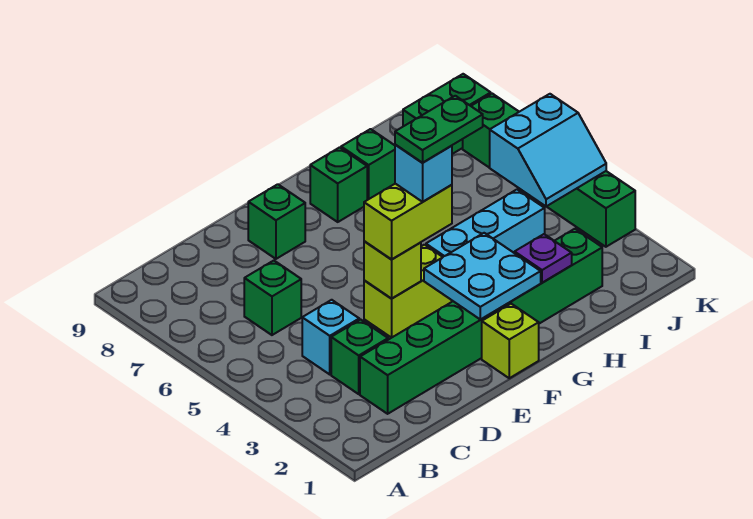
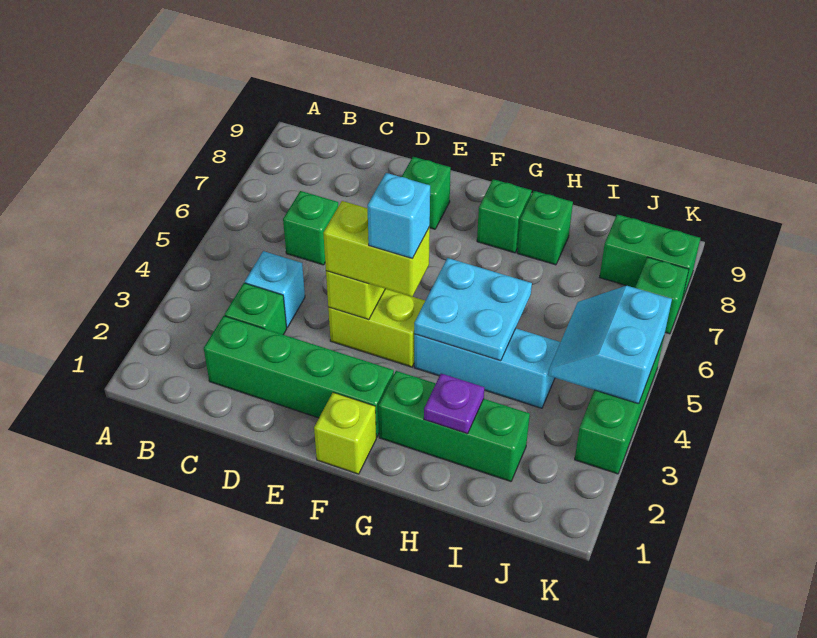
cyan plate F2:G3 level 2 -> cyan plate G4:H5 level 2
green plate F4:G4 level 5 -> none
cyan slope J4:K5 level 2 top 5 -> cyan slope J4:K5 level 2 top K

